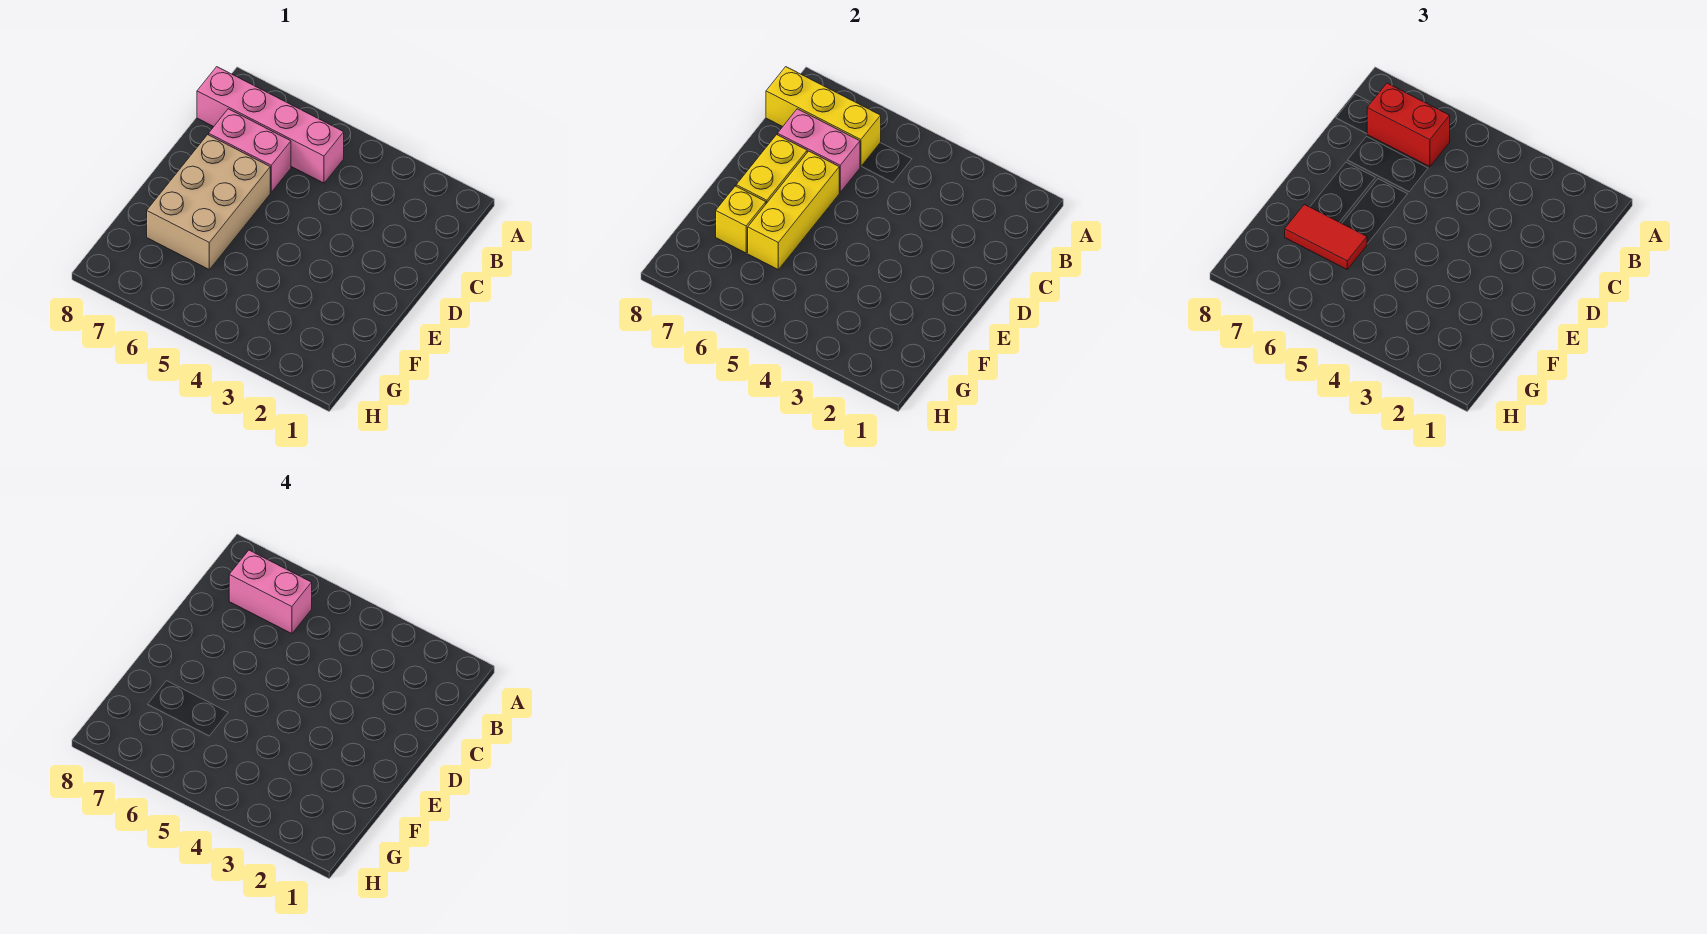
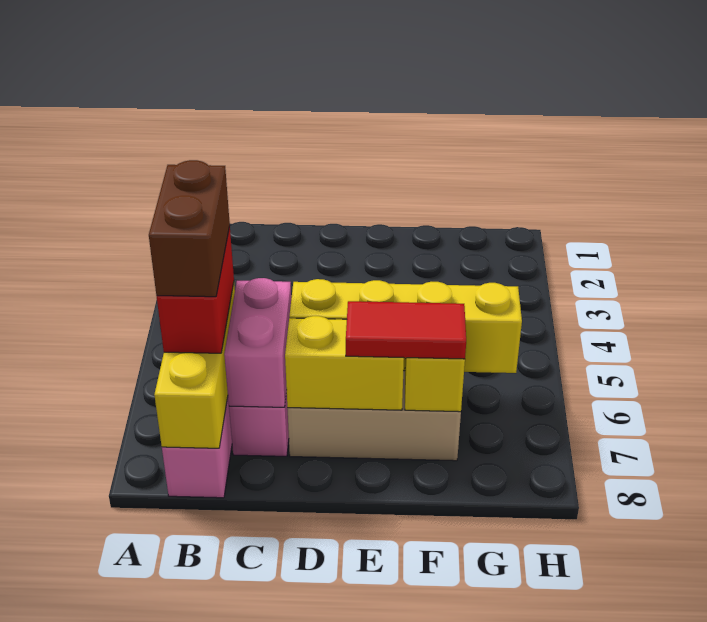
pink brick B6:B7 level 4 -> brown brick B6:B7 level 4
yellow brick D6:F6 level 2 -> yellow brick D6:G6 level 2
red tile F6:F7 level 3 -> red tile E7:F7 level 3

